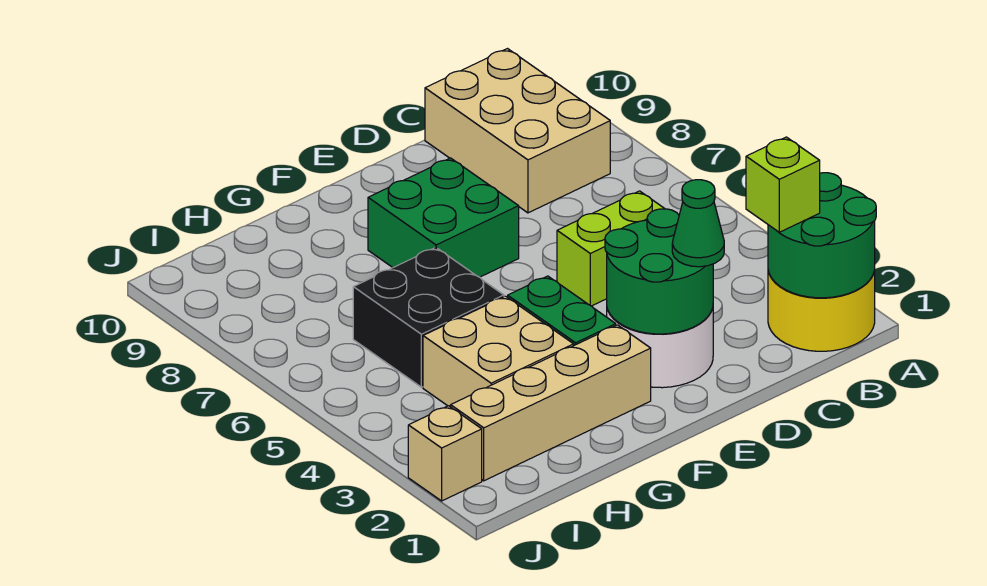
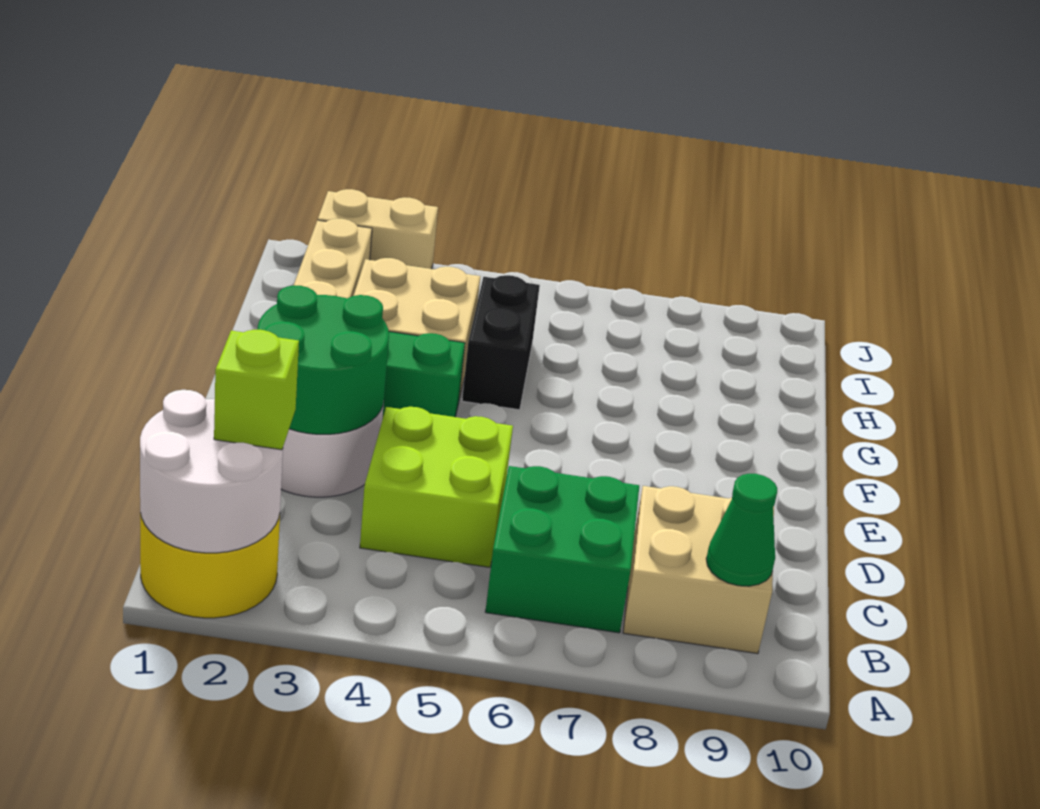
green round brick A1:B2 level 2 -> white round brick A1:B2 level 2
tan brick B8:C10 level 1 -> tan brick B8:C9 level 1
lime brick C5:D5 level 1 -> lime brick C4:D5 level 1
green cone D2 level 3 -> green cone B9 level 2
green brick E7:F8 level 1 -> green brick B6:C7 level 1
black brick G5:H6 level 1 -> black brick G5:H5 level 1
tan brick J2 level 1 -> tan brick J2:J3 level 1

